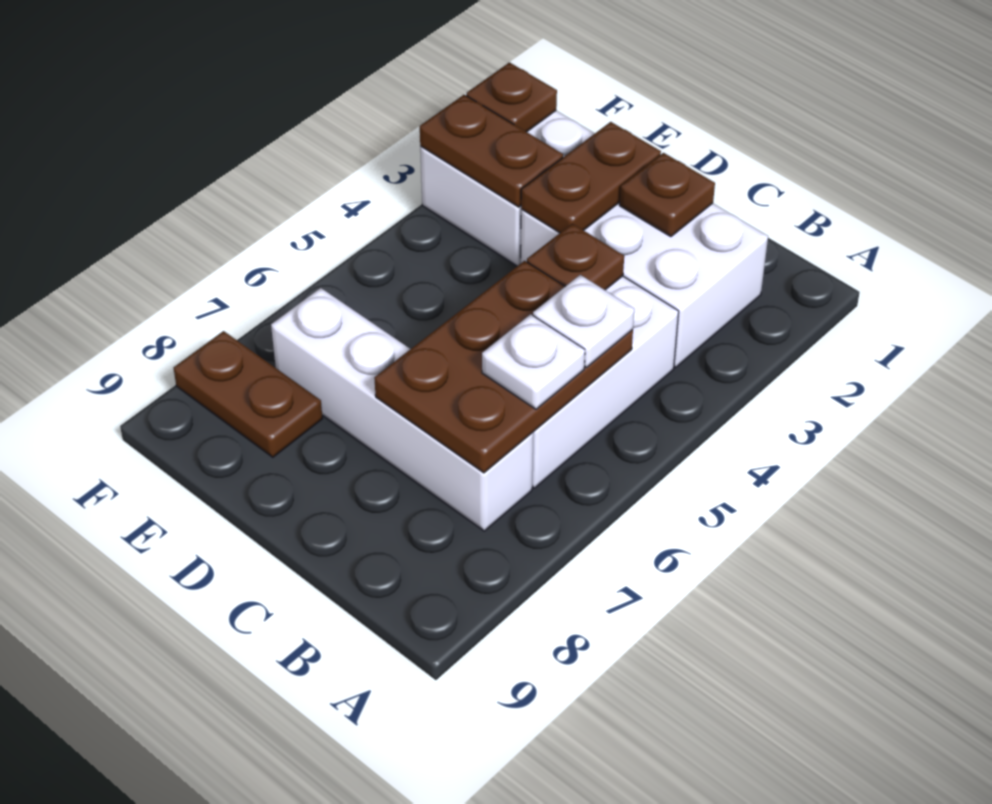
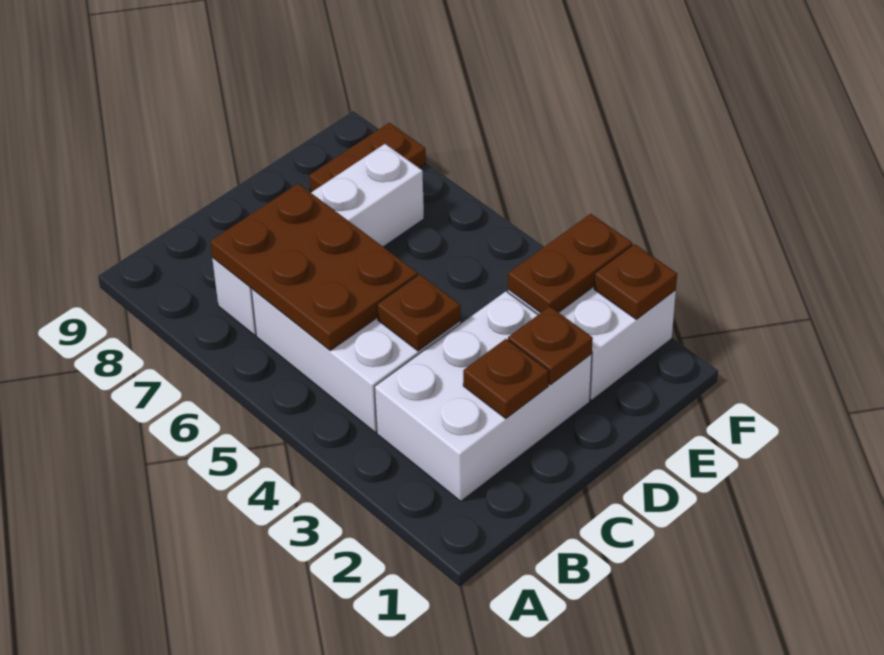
white plate B5 level 3 -> none
white plate B6 level 3 -> none
brown plate D2:D3 level 2 -> brown plate D2 level 2

